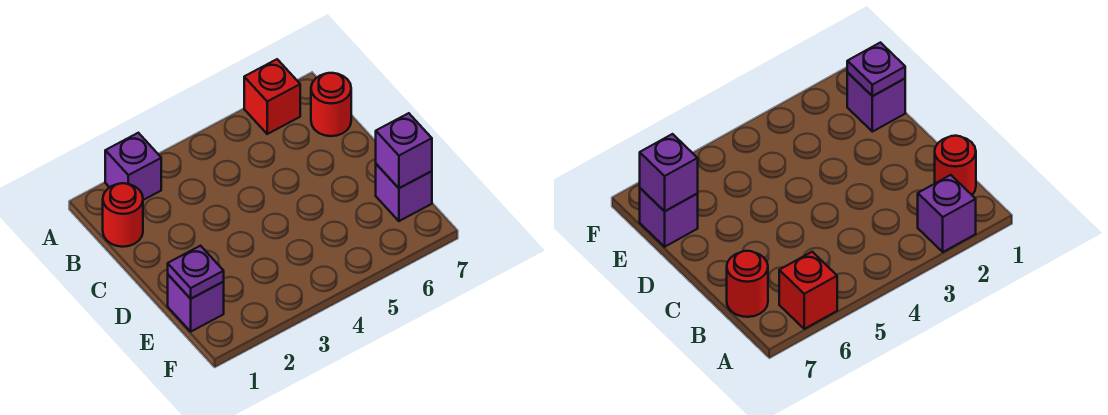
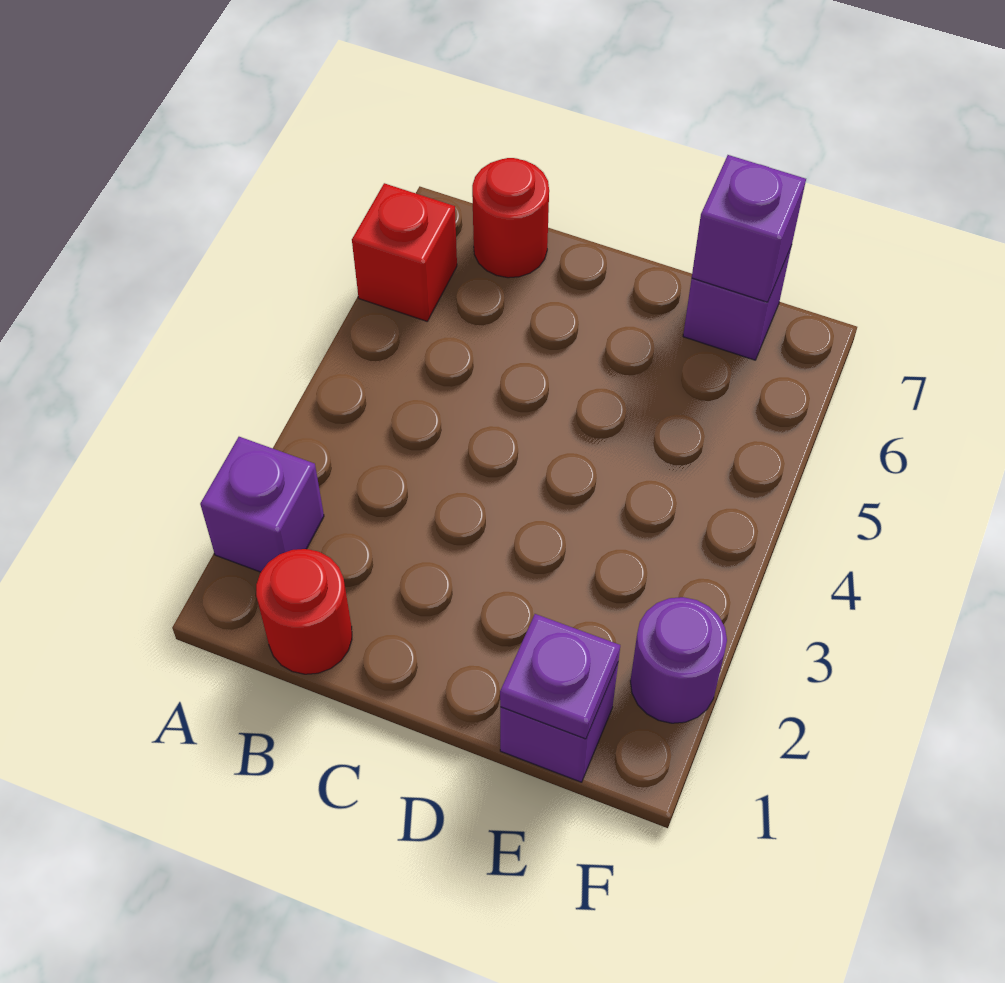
none -> purple round brick F2 level 1

